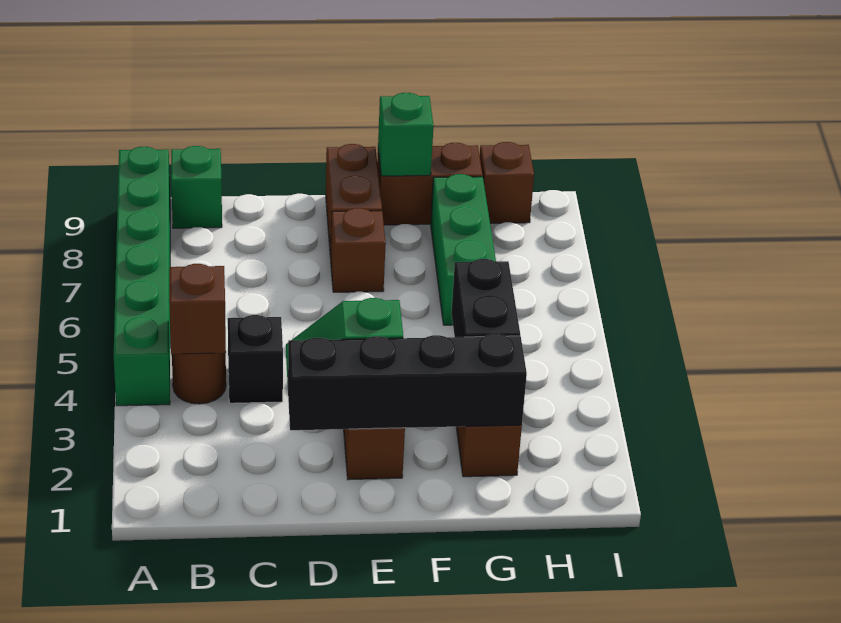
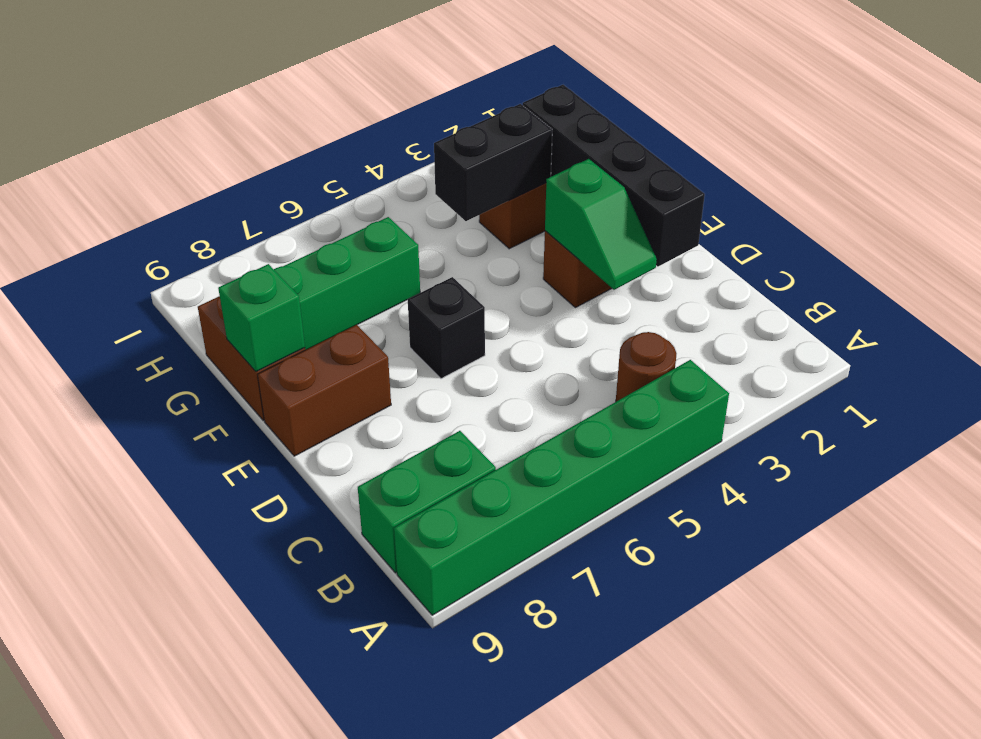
brown brick B4 level 2 -> none
green brick B9 level 1 -> green brick B8:B9 level 1
black brick C4 level 1 -> black brick E6 level 1
brown brick E7 level 1 -> none
brown brick H9 level 1 -> none

